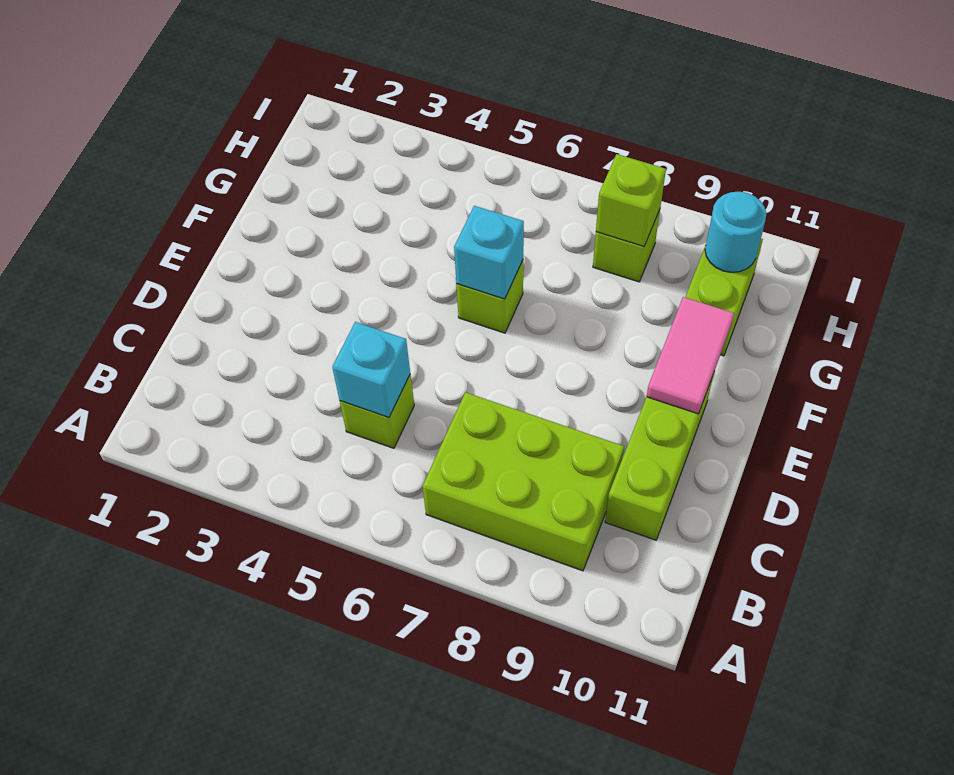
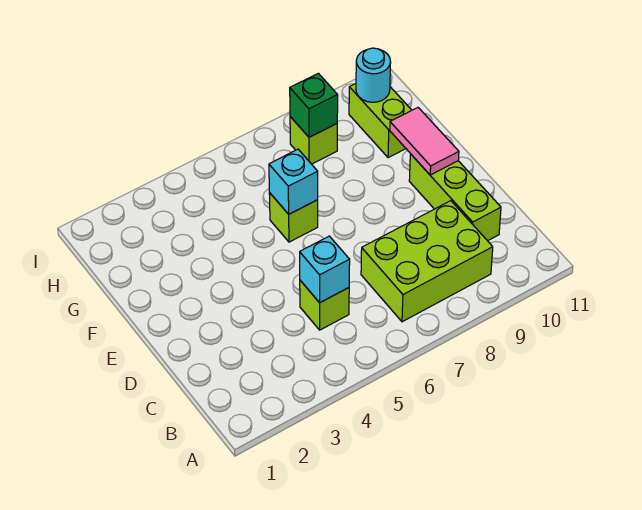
lime brick H8 level 2 -> green brick H8 level 2

